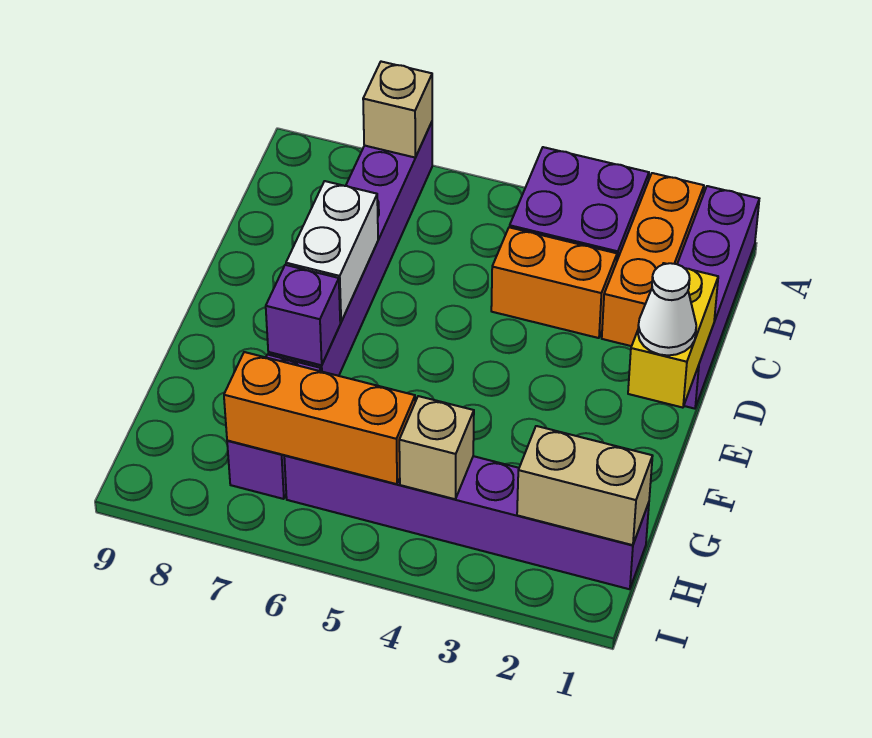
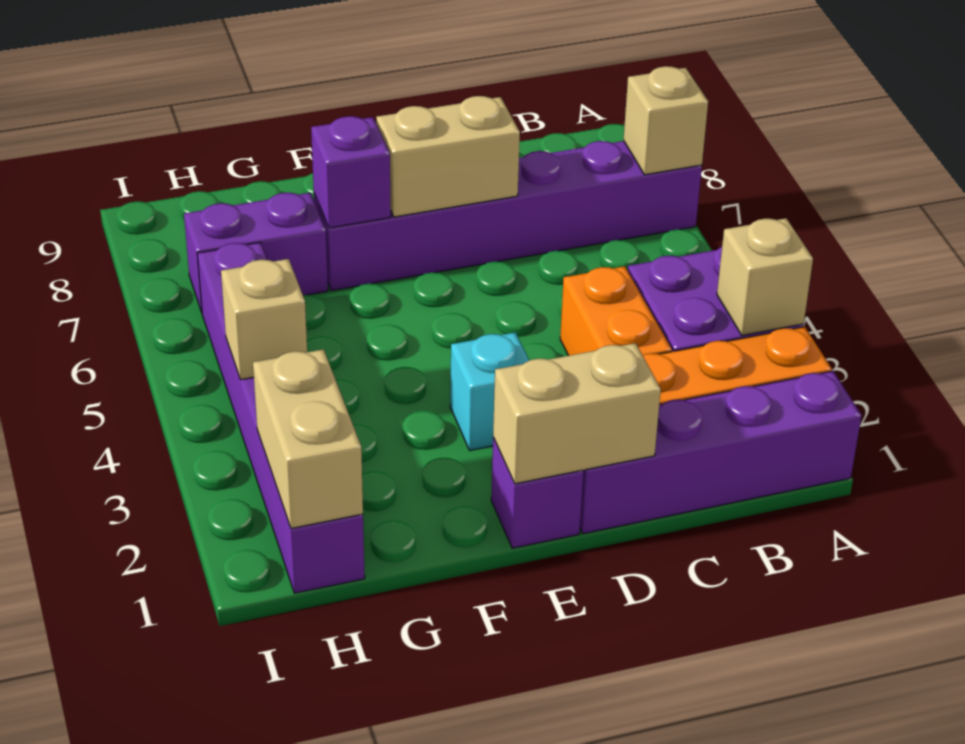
none -> tan brick A3 level 2
yellow brick D1:E1 level 2 -> tan brick D1:E1 level 2
white brick D7:E7 level 2 -> tan brick D7:E7 level 2
none -> purple brick E1 level 1
white cone E1 level 3 -> none
none -> cyan brick E3 level 1
orange brick H5:H7 level 2 -> none

